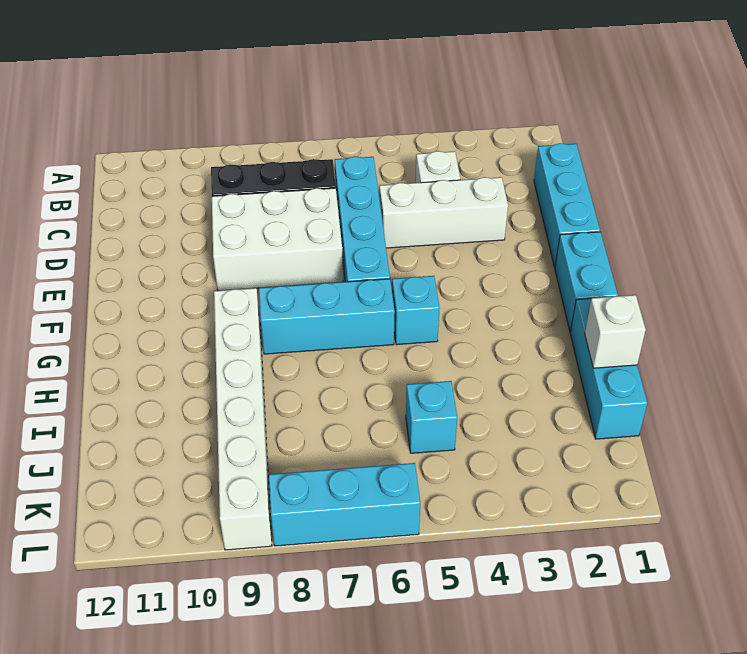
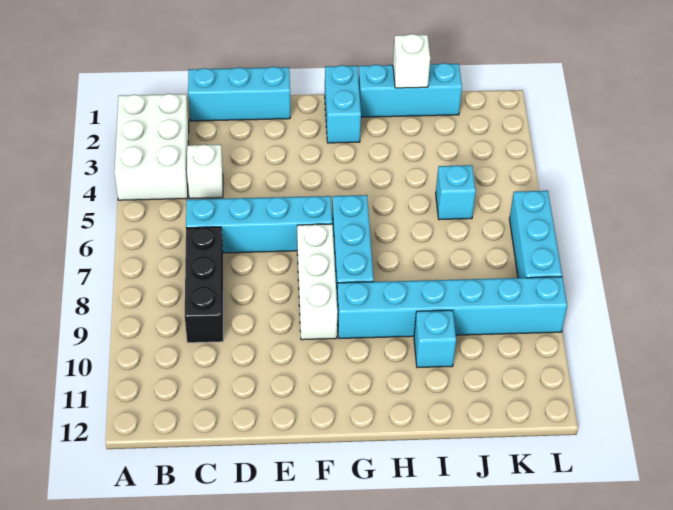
white brick D3:D5 level 1 -> white brick F7:F9 level 1
white brick D7:E9 level 1 -> white brick A2:B4 level 1
cyan brick F1:G1 level 1 -> cyan brick G1:G2 level 1
cyan brick G5 level 1 -> cyan brick I10 level 1
white brick G9:L9 level 1 -> cyan brick G9:L9 level 1

